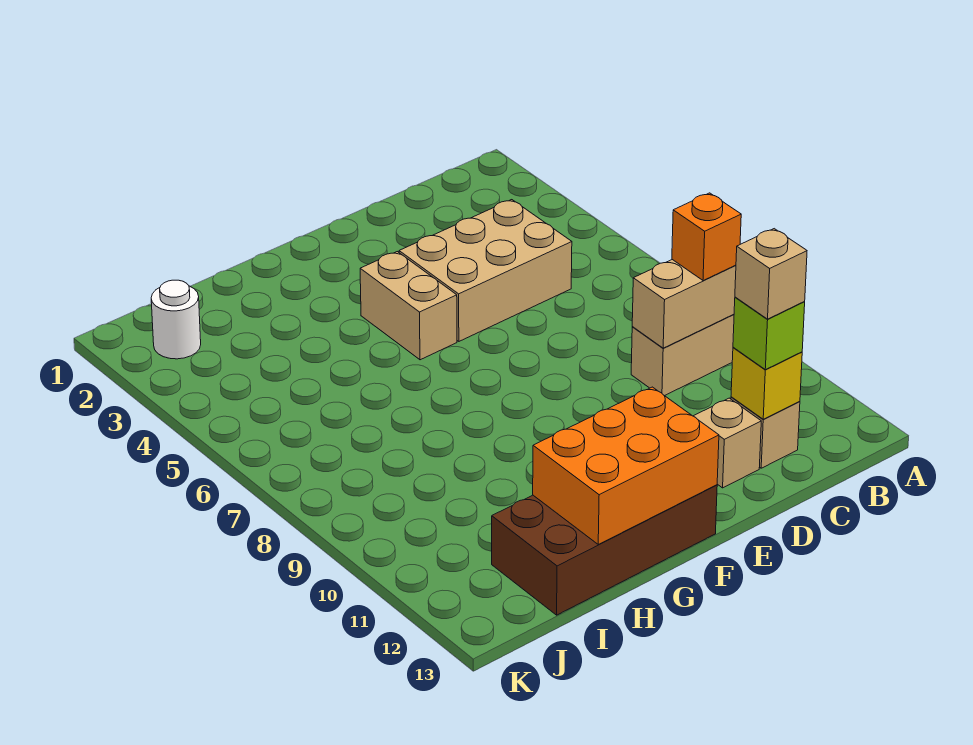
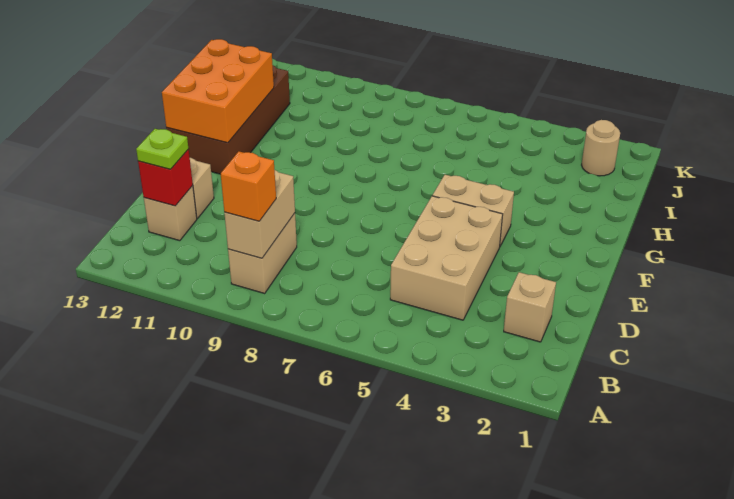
yellow brick C12 level 2 -> red brick C12 level 2
lime brick C12 level 3 -> lime plate C12 level 3
tan brick C12 level 4 -> tan brick C2 level 1
white round brick J2 level 1 -> tan round brick J2 level 1

